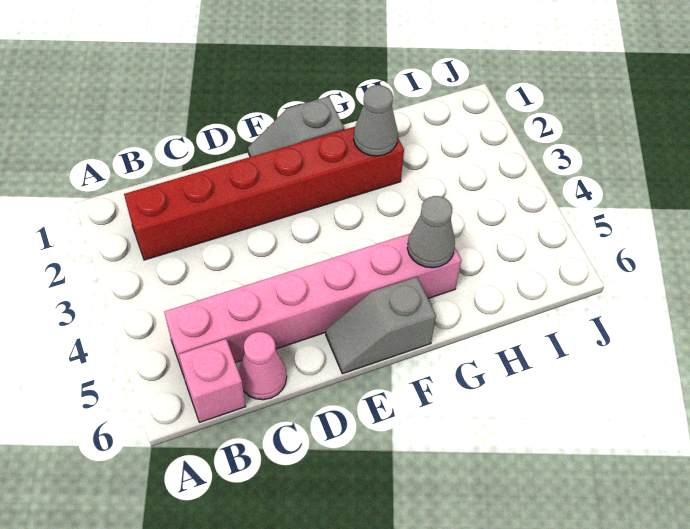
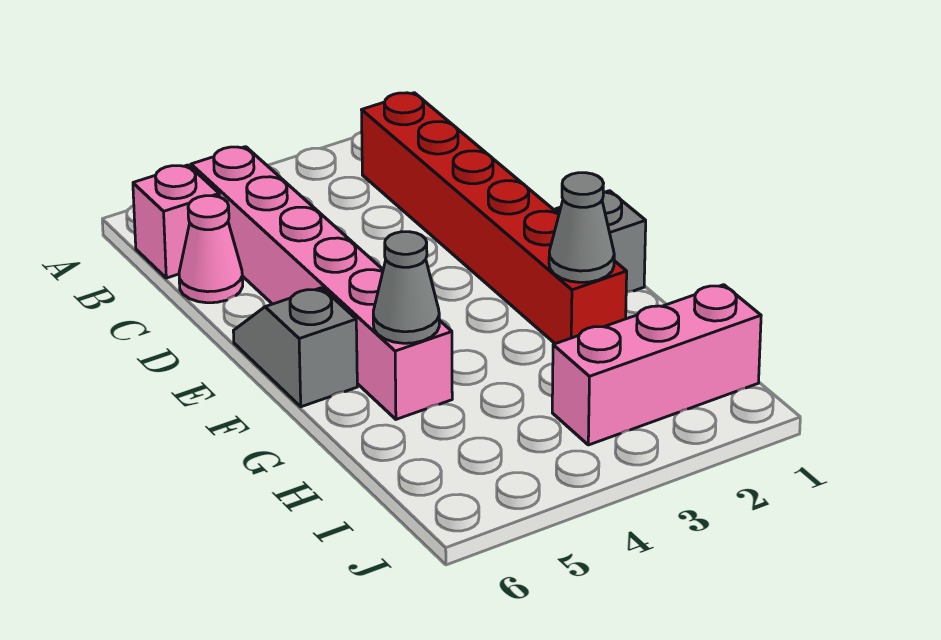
none -> pink brick I1:I3 level 1

